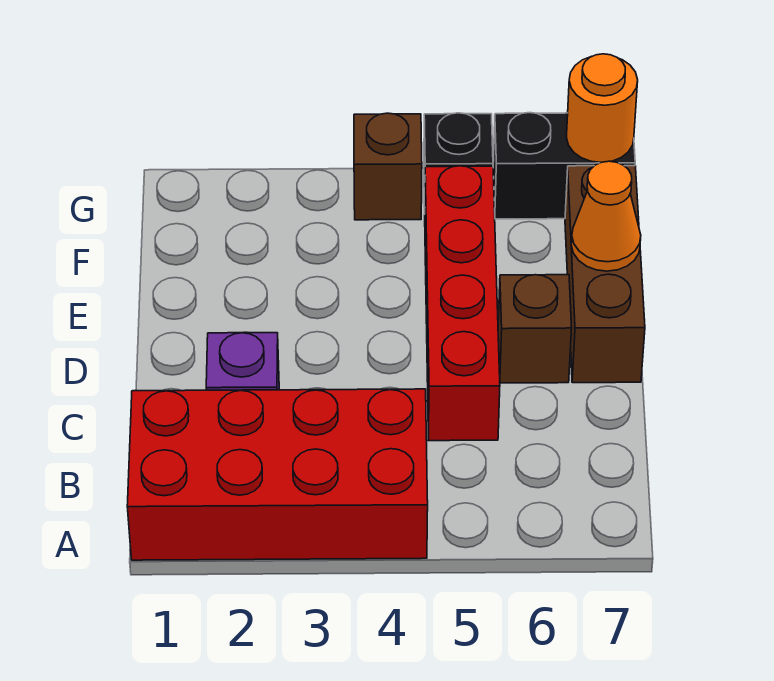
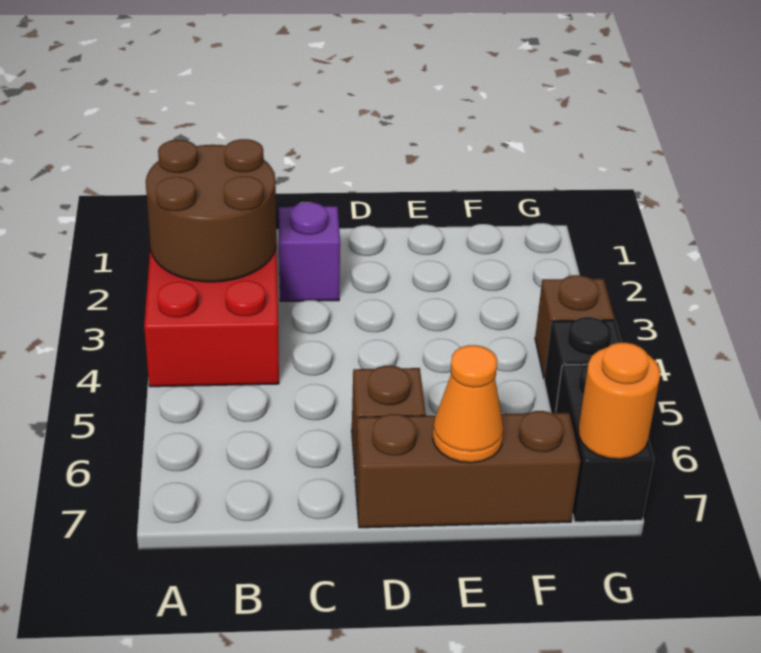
none -> brown round brick A2:B3 level 2
red brick C5:F5 level 1 -> none

